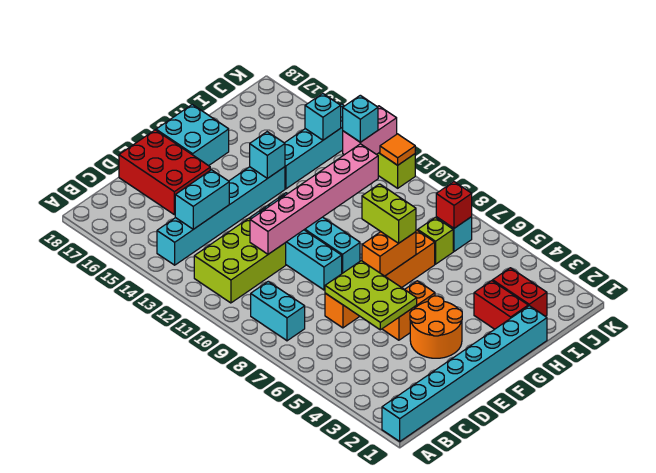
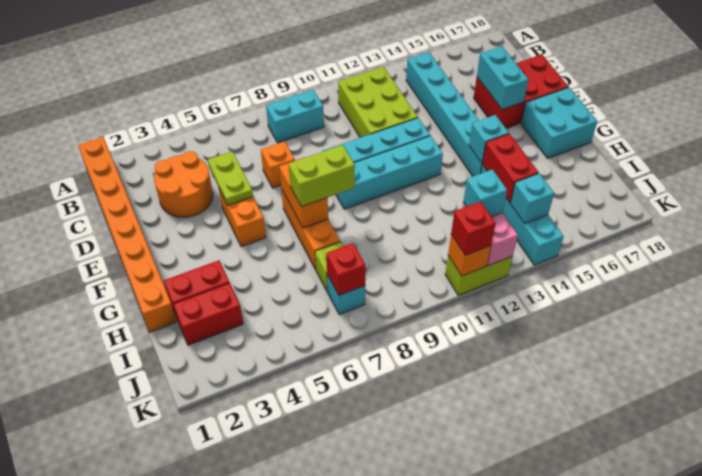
cyan brick A1:H1 level 1 -> orange brick A1:H1 level 1
cyan brick C14:D14 level 2 -> cyan brick D16:E16 level 2
lime plate D5:E7 level 2 -> lime plate D5:E5 level 2
pink brick D11:I11 level 2 -> none
orange round brick E3:F4 level 1 -> orange round brick C3:D4 level 1
none -> red brick H14:I14 level 2
orange tile K11 level 2 -> orange brick K11 level 2
none -> red brick K11 level 3

